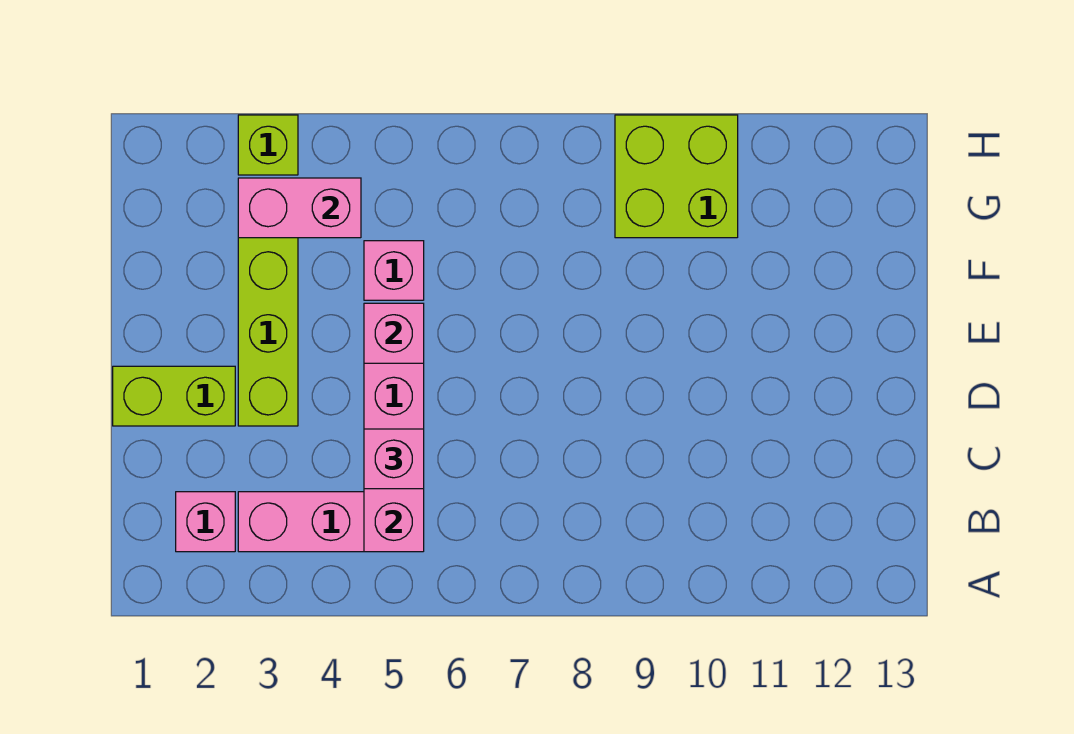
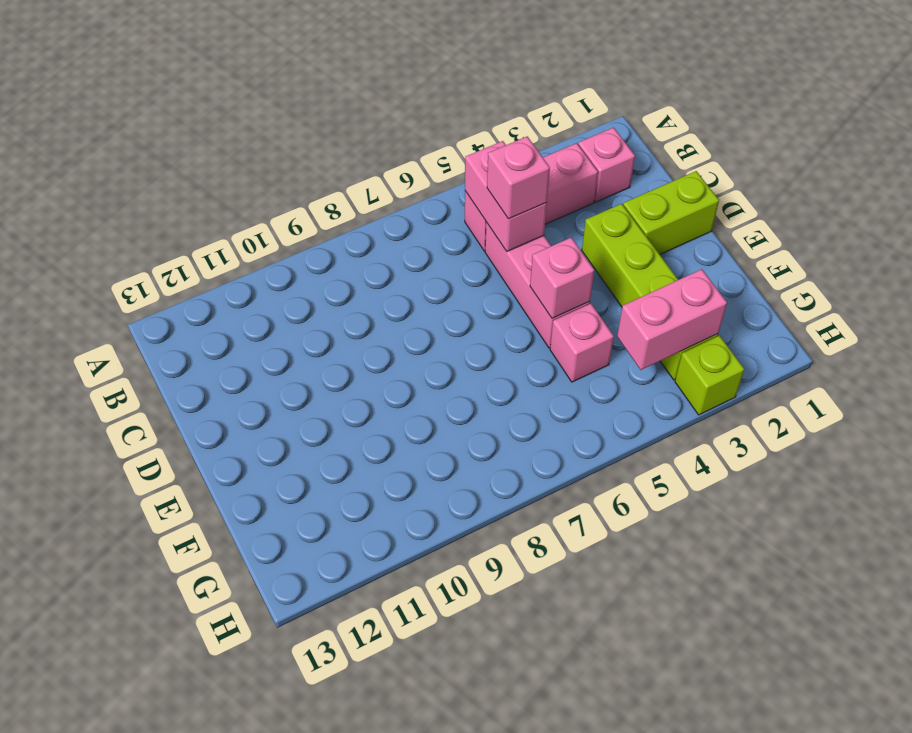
lime brick G9:H10 level 1 -> none

